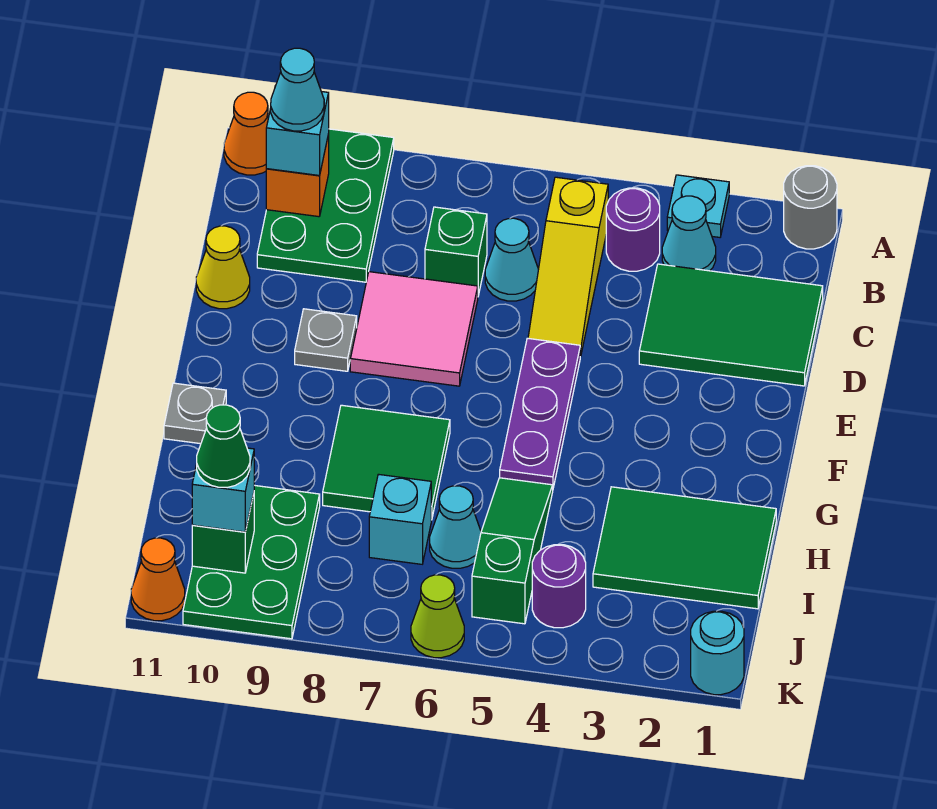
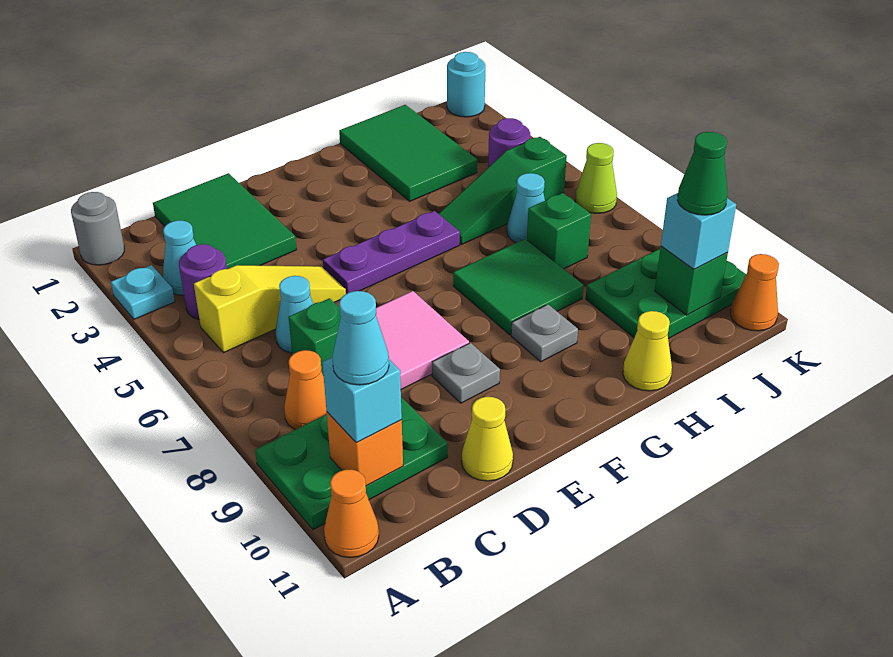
none -> orange cone B8 level 1
grey plate G11 level 1 -> grey plate G9 level 1
none -> yellow cone H11 level 1
cyan brick I7 level 1 -> green brick I7 level 1

